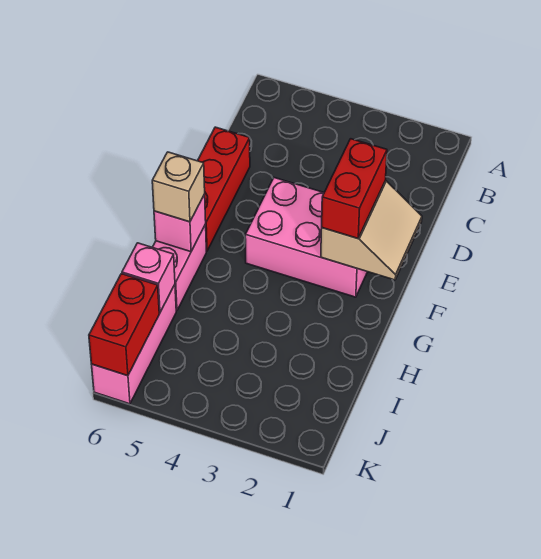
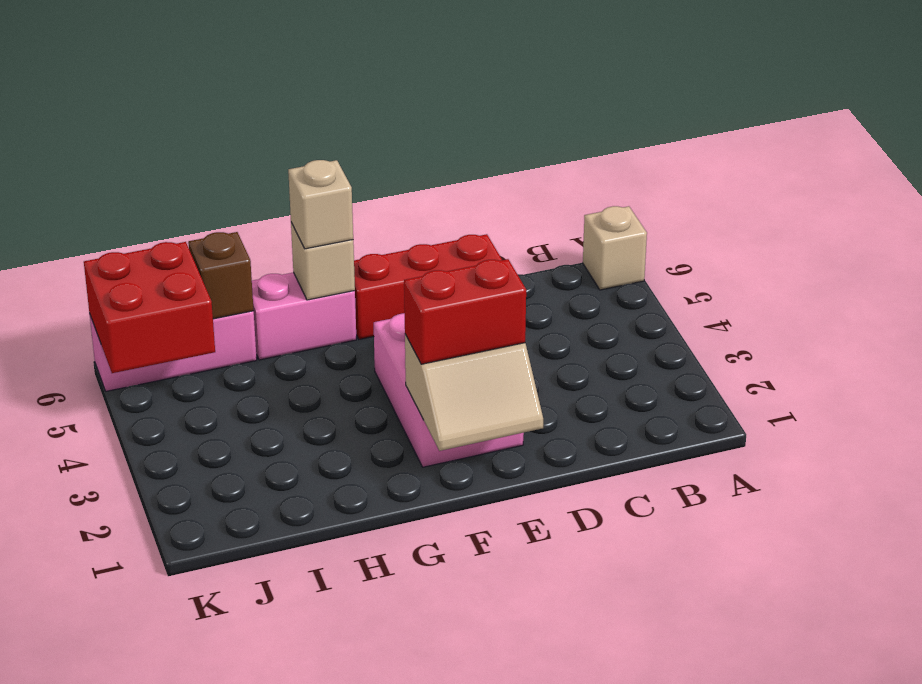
none -> tan brick A6 level 1
pink brick G6 level 2 -> tan brick G6 level 2
pink brick I6 level 2 -> brown brick I6 level 2
red brick J6:K6 level 2 -> red brick J5:K6 level 2

